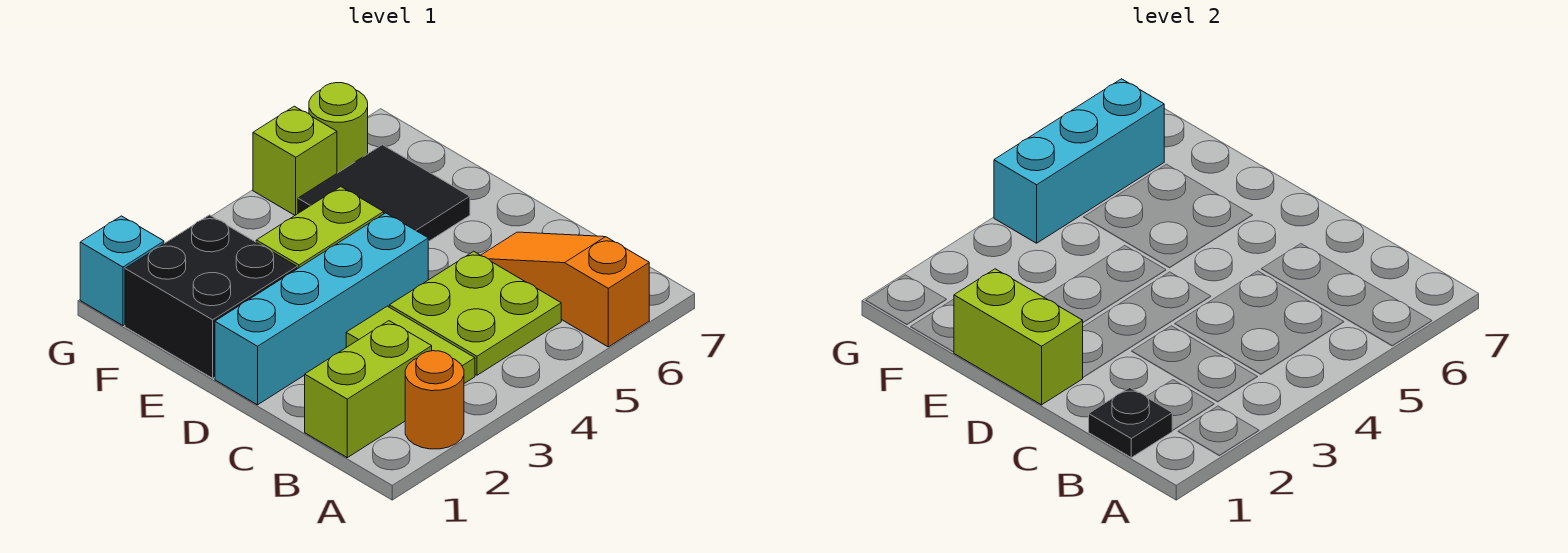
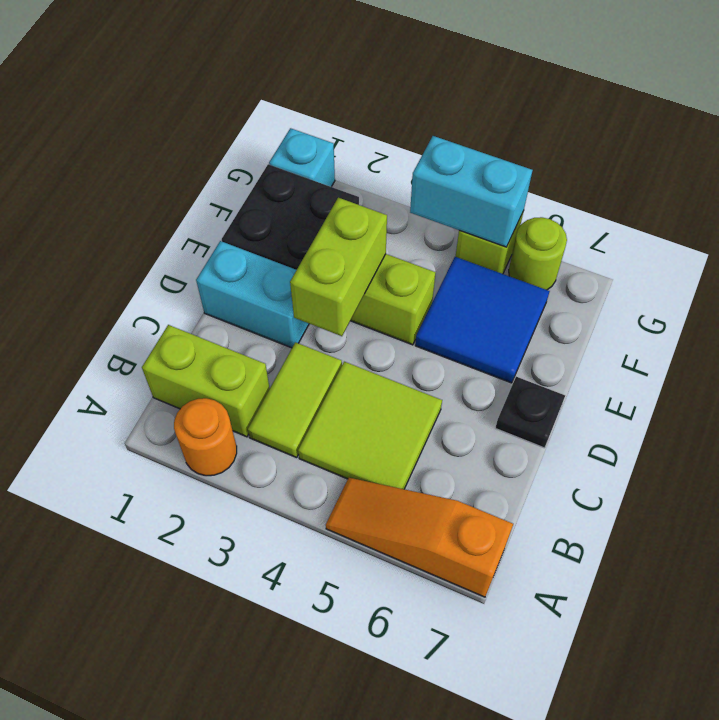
orange slope A6:C6 level 1 top A -> orange slope A5:A7 level 1 top 7
black plate B1 level 2 -> black plate D7 level 1
lime plate B4:C5 level 1 -> lime tile B4:C5 level 1
cyan brick D1:D4 level 1 -> cyan brick D1:D2 level 1
lime brick D1:E1 level 2 -> lime brick D3:E3 level 2
black tile E5:F6 level 1 -> blue tile E5:F6 level 1
cyan brick G4:G6 level 2 -> cyan brick G4:G5 level 2

